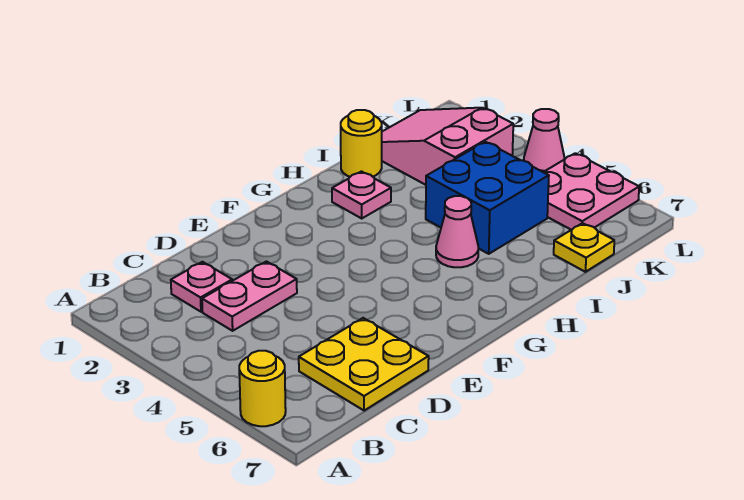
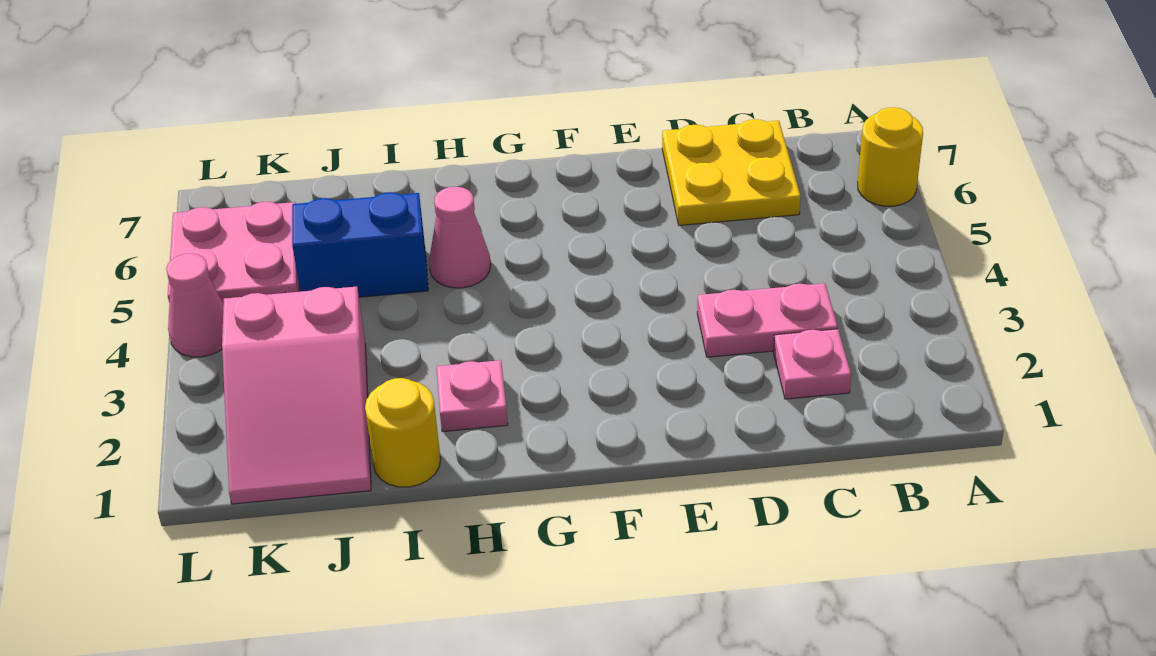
blue brick I4:J5 level 1 -> blue brick I5:J5 level 1
yellow plate J7 level 1 -> none

